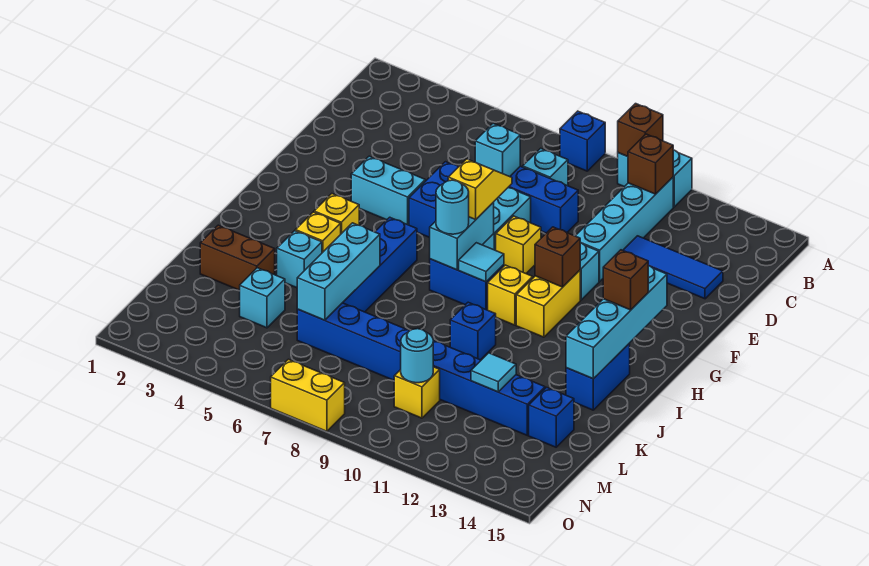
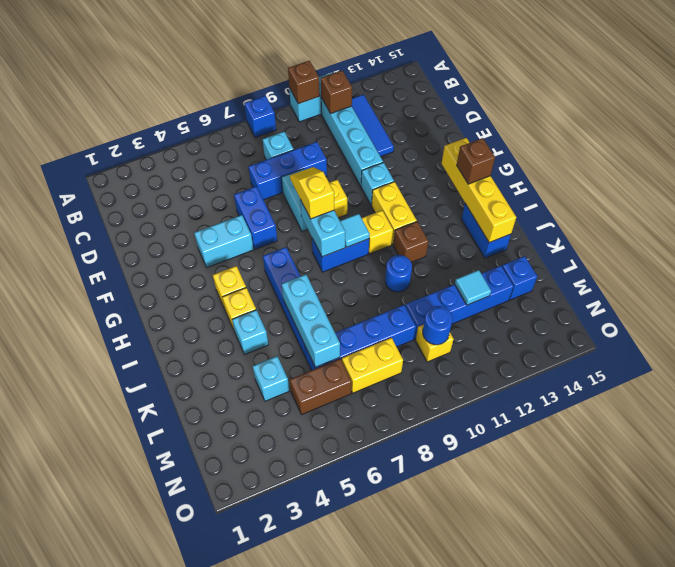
cyan brick D7 level 2 -> none
blue tile D12:D14 level 1 -> blue tile B12:D12 level 1
brown brick G11 level 2 -> brown brick I11 level 1
cyan brick G14:J14 level 2 -> yellow brick G14:J14 level 2
cyan round brick H8 level 3 -> none
blue brick J10 level 1 -> blue round brick J10 level 1
brown brick K2:K3 level 1 -> brown brick M5:M6 level 1
cyan round brick M10 level 2 -> blue round brick M10 level 2
yellow brick O7:O8 level 1 -> yellow brick M7:M8 level 1

